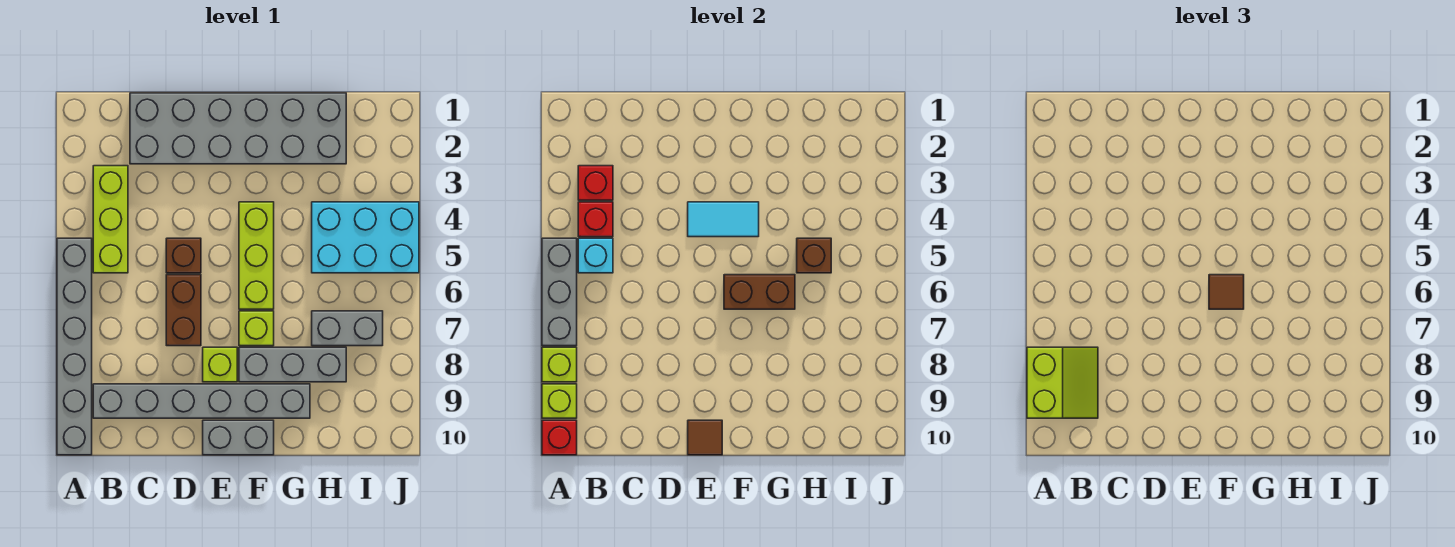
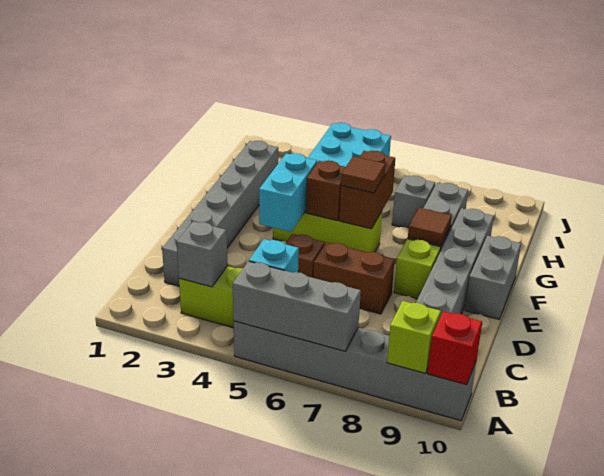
lime brick A8 level 2 -> none
lime slope A8:B9 level 3 top A -> none
red brick B3 level 2 -> grey brick B3 level 2
red brick B4 level 2 -> none
grey brick C1:H2 level 1 -> grey brick C2:H2 level 1
cyan tile E4:F4 level 2 -> cyan brick E4:F4 level 2
brown tile E10 level 2 -> brown tile F8 level 2
lime brick F7 level 1 -> none
brown brick H5 level 2 -> brown brick F5 level 2
grey brick H7:I7 level 1 -> grey brick H7 level 1

